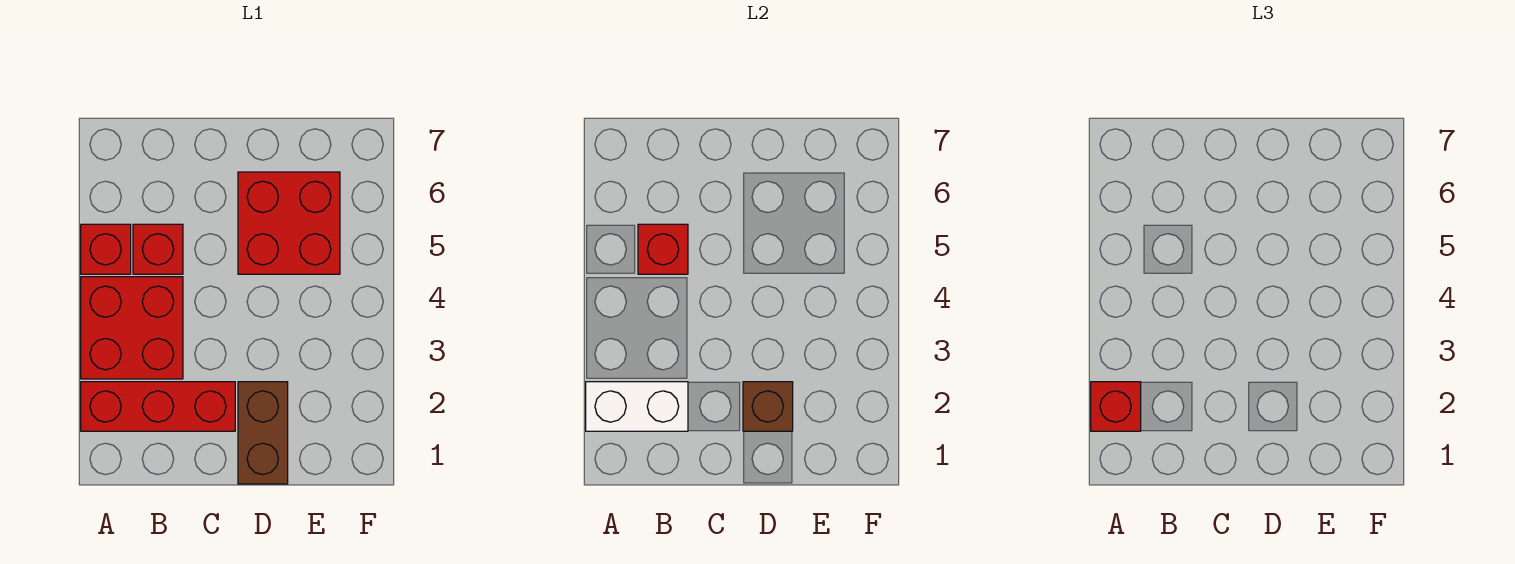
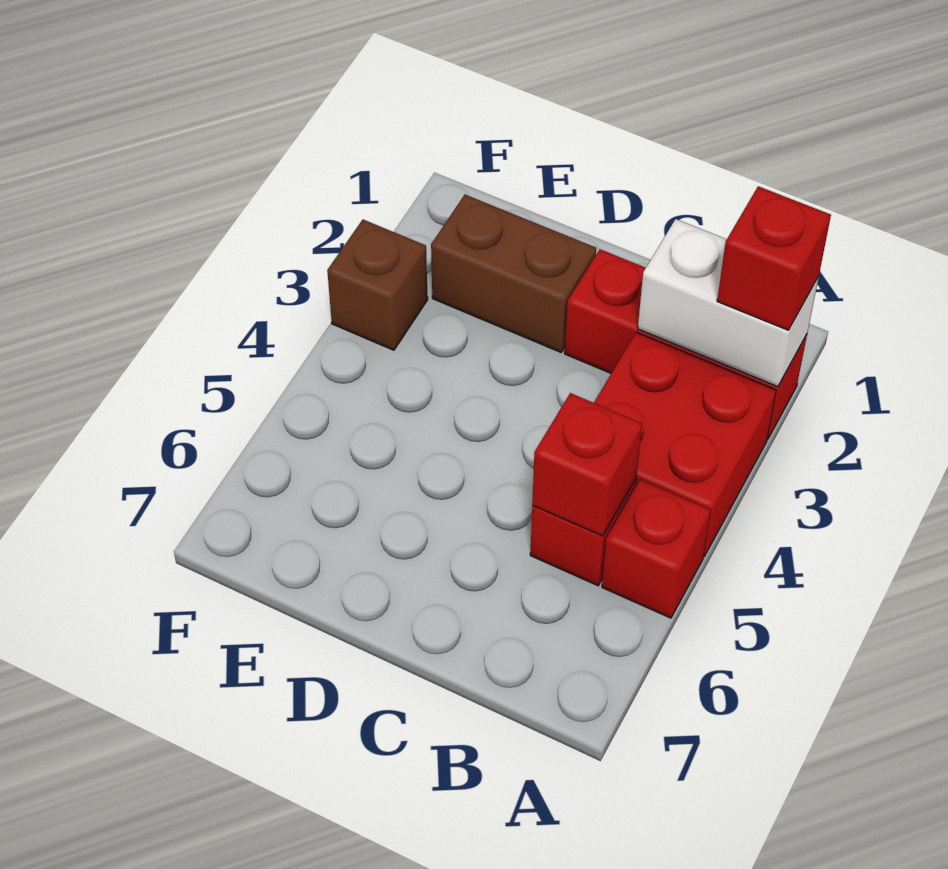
brown brick D1:D2 level 1 -> brown brick D2:E2 level 1
brown brick D2 level 2 -> brown brick F3 level 1
red brick D5:E6 level 1 -> none

